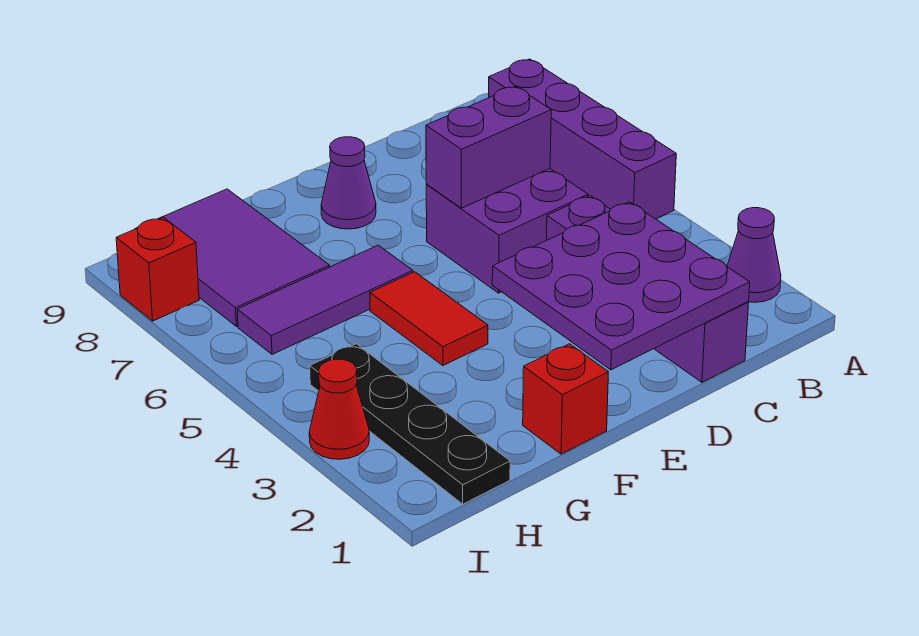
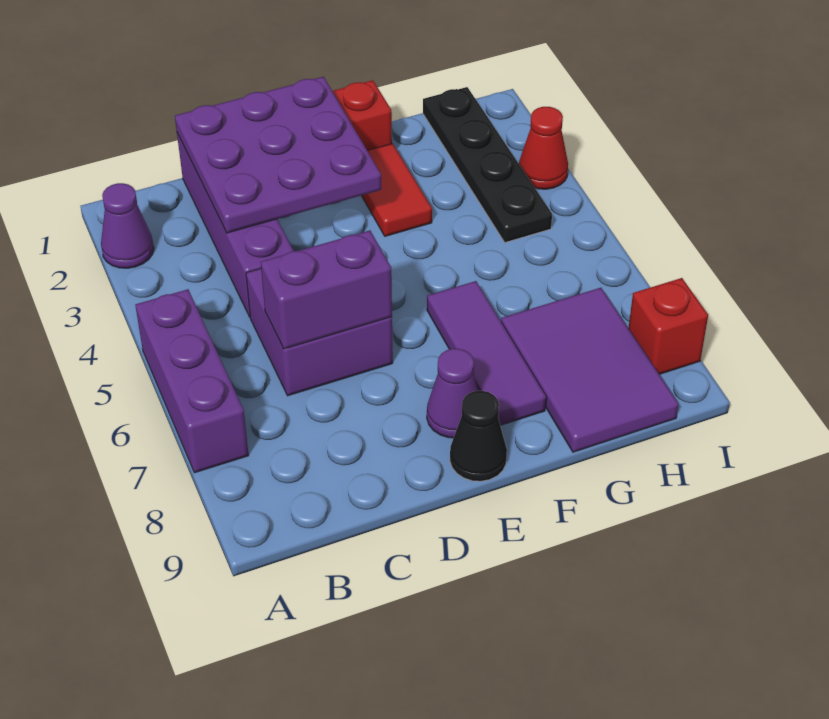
purple brick A5:A8 level 1 -> purple brick A5:A7 level 1
none -> black cone E9 level 1
red tile F4:F5 level 1 -> red tile F2:F3 level 1
purple tile F6:H6 level 1 -> purple tile F6:F8 level 1

